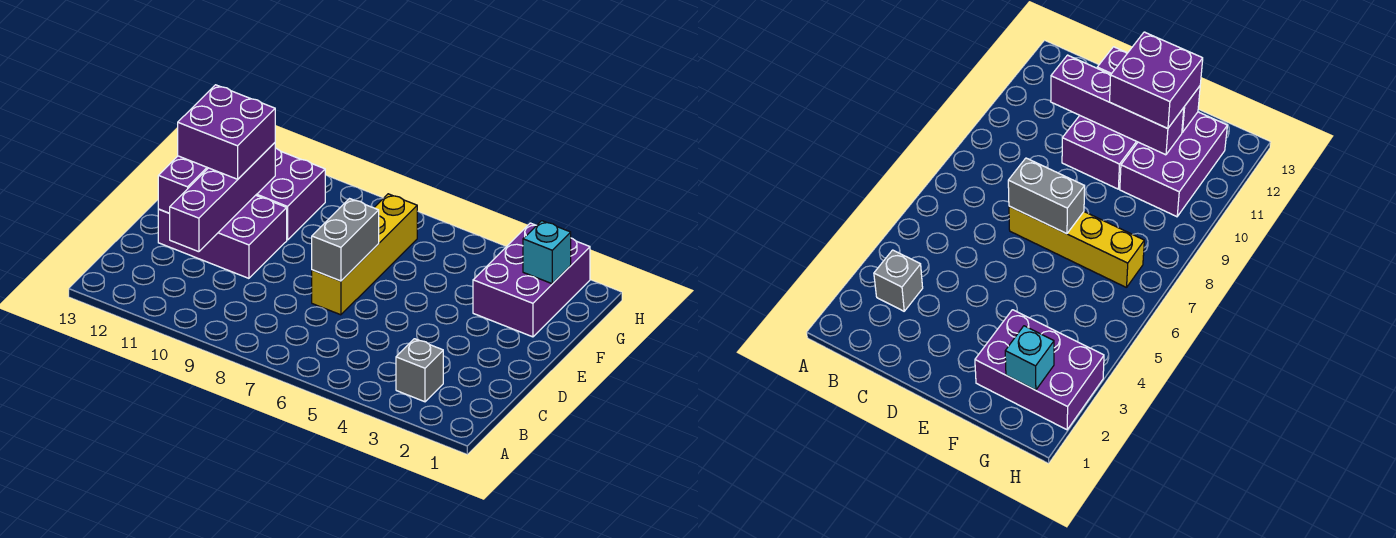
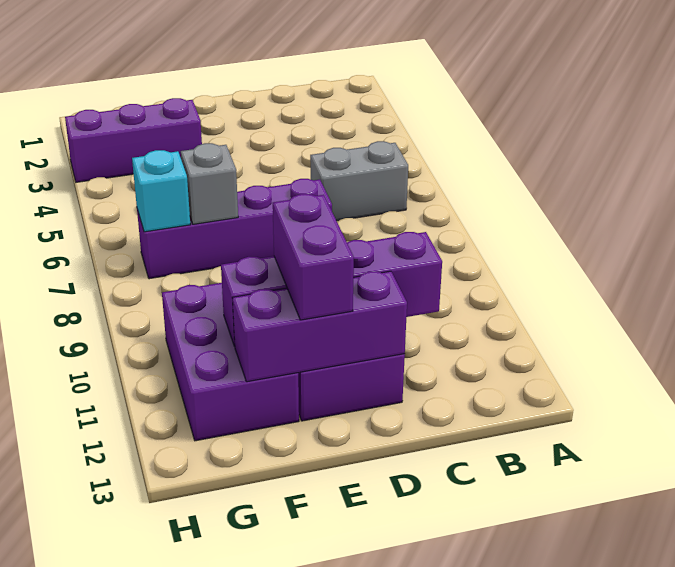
grey brick B3 level 1 -> grey brick F7 level 2
yellow brick D7:G7 level 1 -> purple brick D7:G7 level 1
grey brick D7:E7 level 2 -> grey brick B6:C6 level 1
purple brick E11:F12 level 3 -> purple brick E11:E12 level 3
purple brick F2:H3 level 1 -> purple brick F3:H3 level 1
cyan brick G2 level 2 -> cyan brick G7 level 2

